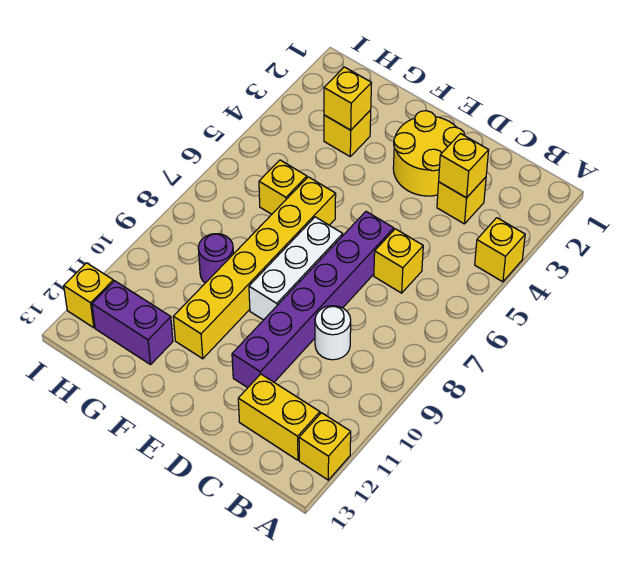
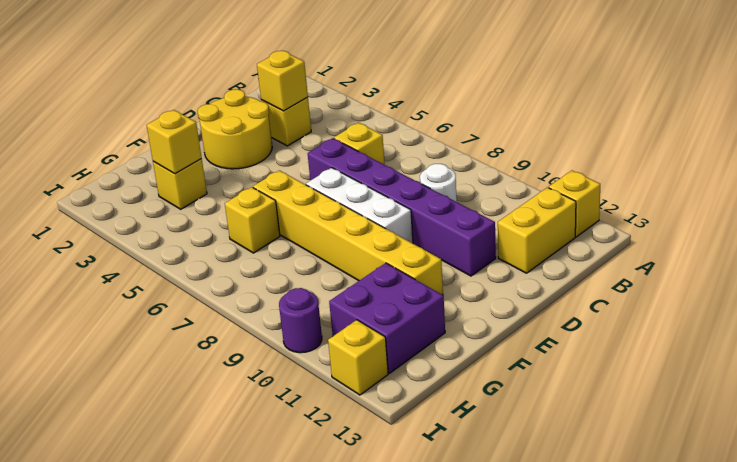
yellow brick A4 level 1 -> none
purple round brick G9 level 1 -> purple round brick I10 level 1
purple brick G12:H12 level 1 -> purple brick G11:H12 level 1

